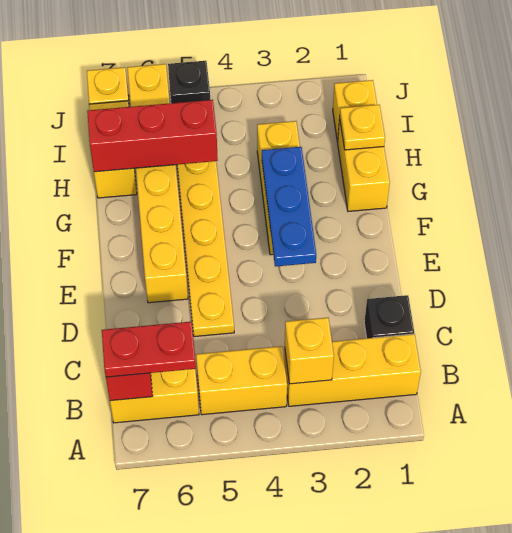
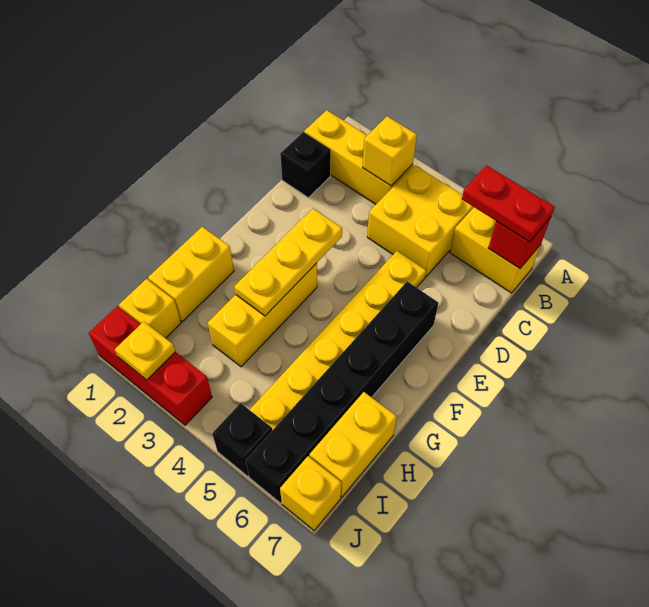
yellow brick B4:B5 level 1 -> yellow brick B4:C5 level 1
blue plate E3:G3 level 2 -> yellow plate E3:G3 level 2
yellow brick E6:J6 level 1 -> black brick E6:J6 level 1
yellow plate H1 level 2 -> yellow plate J2 level 2
red brick H5:H7 level 2 -> red brick J1:J3 level 1

